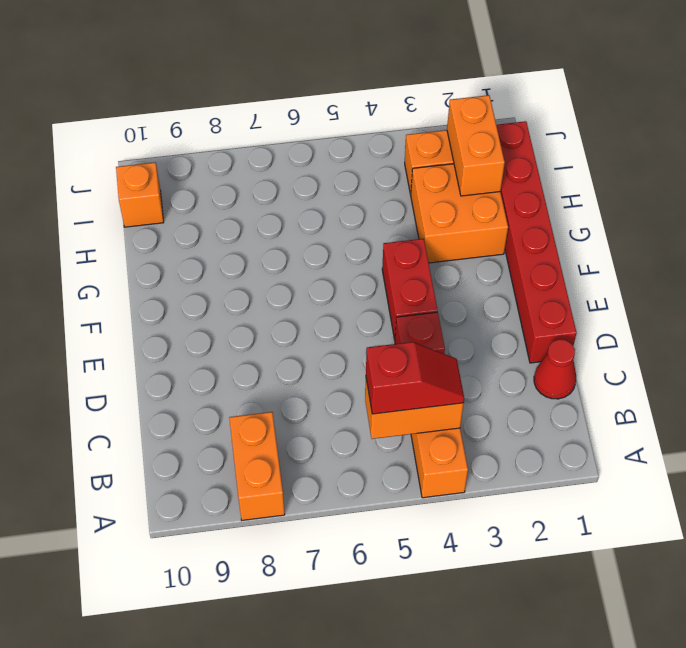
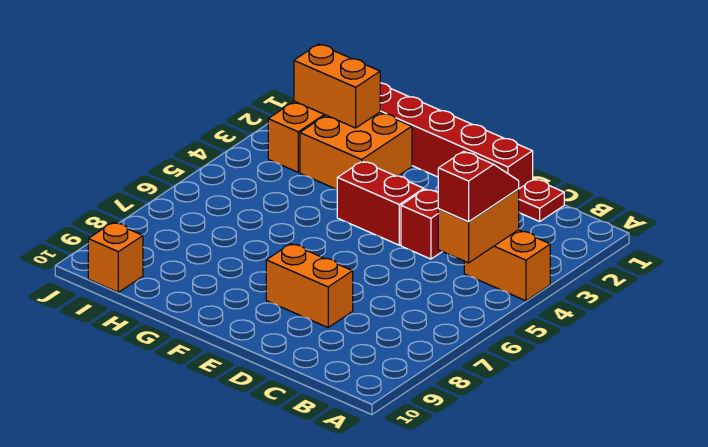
orange brick A8:B8 level 1 -> orange brick D8:E8 level 1
red cone C1 level 1 -> red plate C1 level 1

